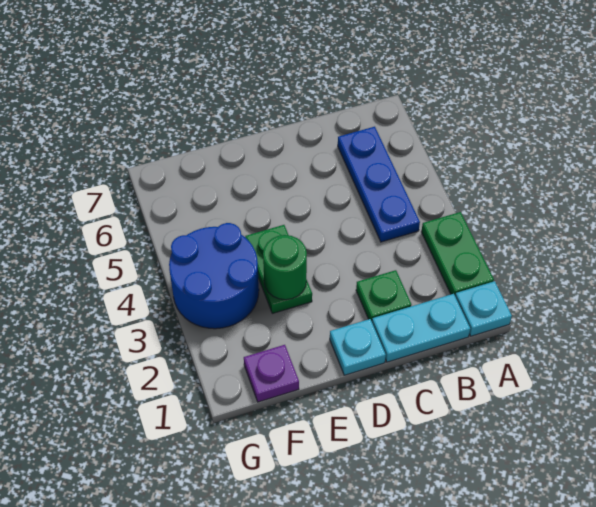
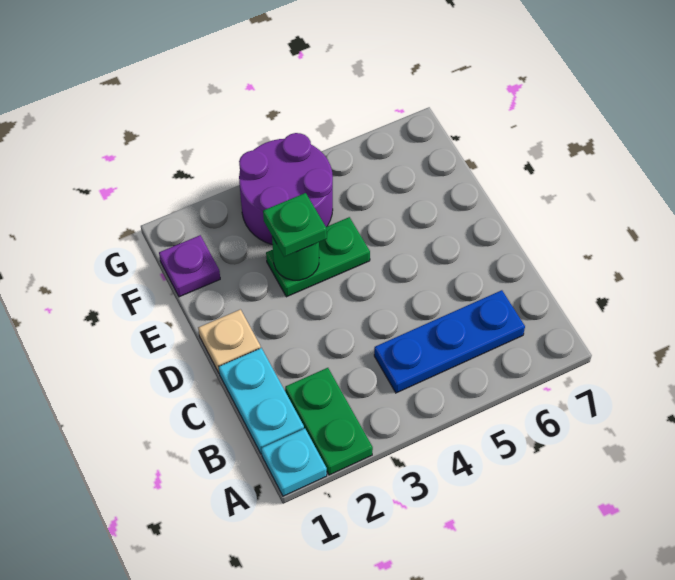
green plate A2:A3 level 1 -> green plate A2:B2 level 1
green plate C2 level 1 -> green plate E3 level 3
cyan plate D1 level 1 -> tan plate D1 level 1
blue round brick F3:G4 level 1 -> purple round brick F3:G4 level 1

